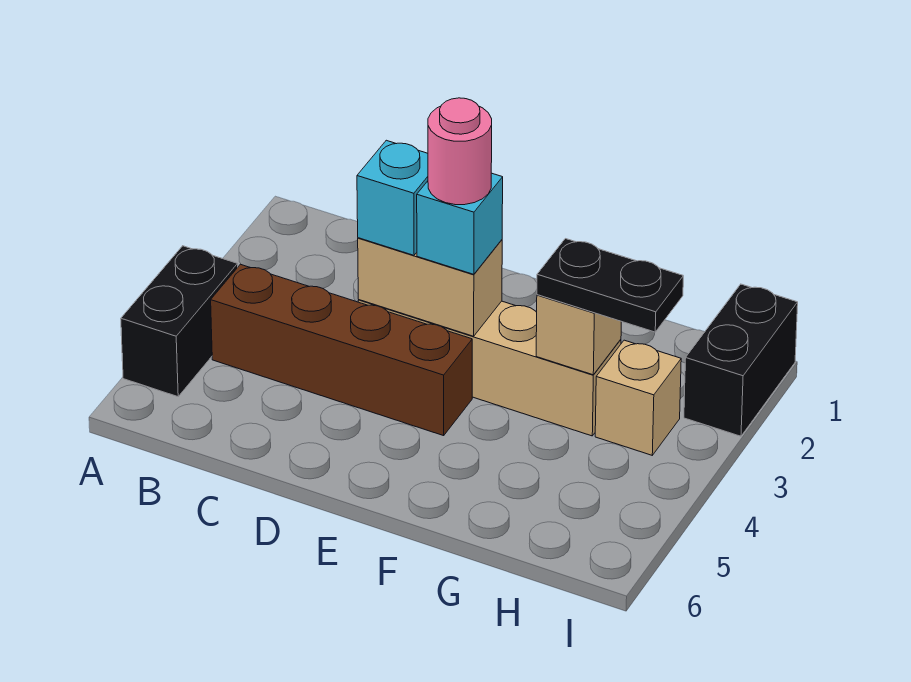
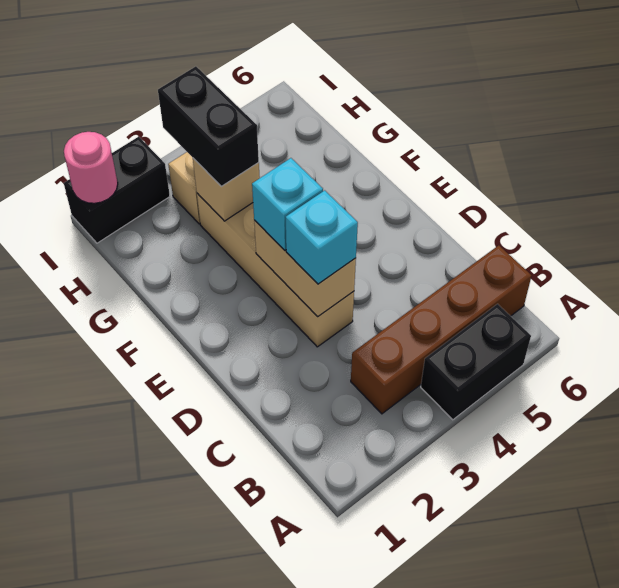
brown brick B4:E4 level 1 -> brown brick B3:B6 level 1
pink round brick E3 level 4 -> pink round brick I1 level 2
black plate G3:H3 level 3 -> black brick G3:H3 level 3

